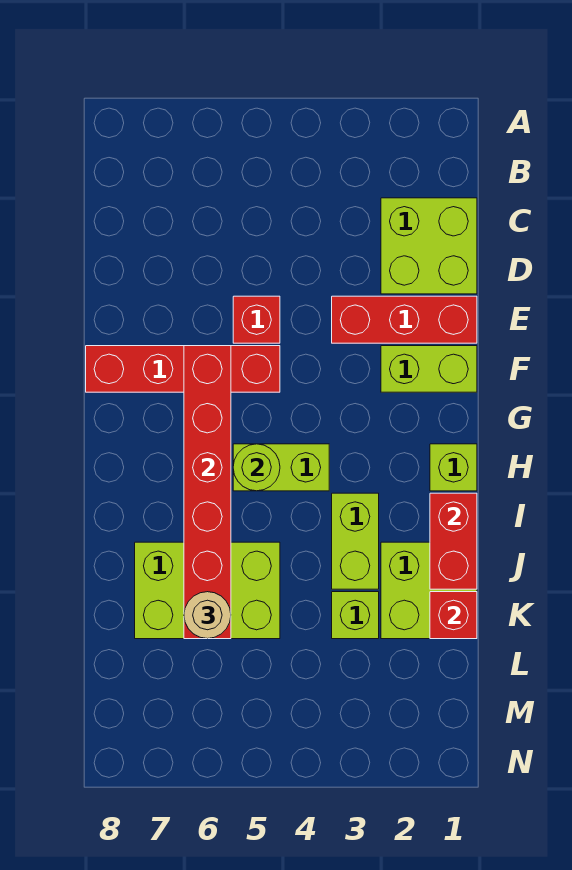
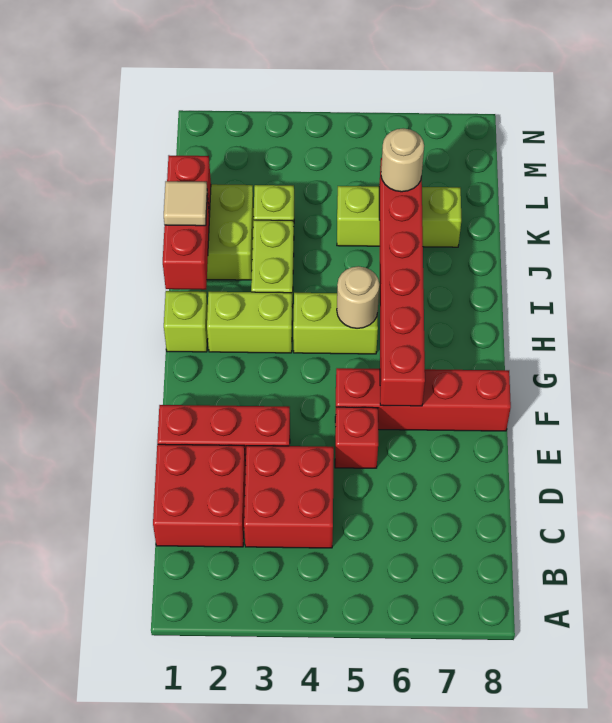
lime brick C1:D2 level 1 -> red brick C1:D2 level 1
none -> red brick C3:D4 level 1
lime brick F1:F2 level 1 -> lime brick H2:H3 level 1
lime round brick H5 level 2 -> tan round brick H5 level 2
none -> tan tile J1 level 3
lime brick J5:K7 level 1 -> lime brick K5:K7 level 1

